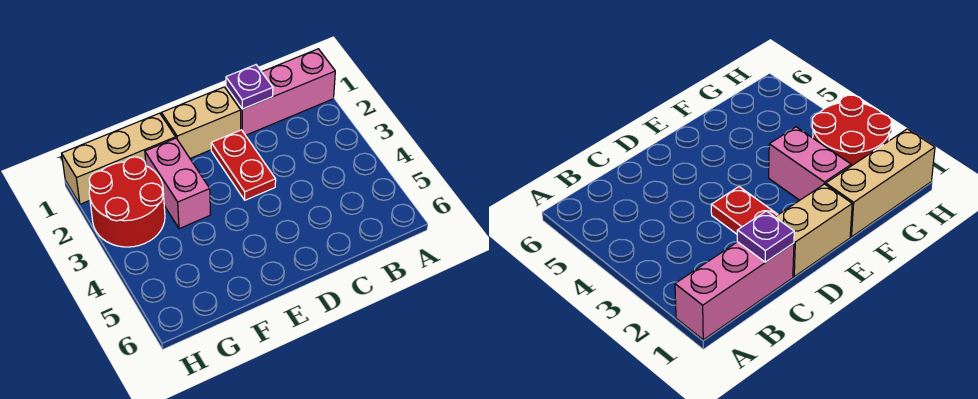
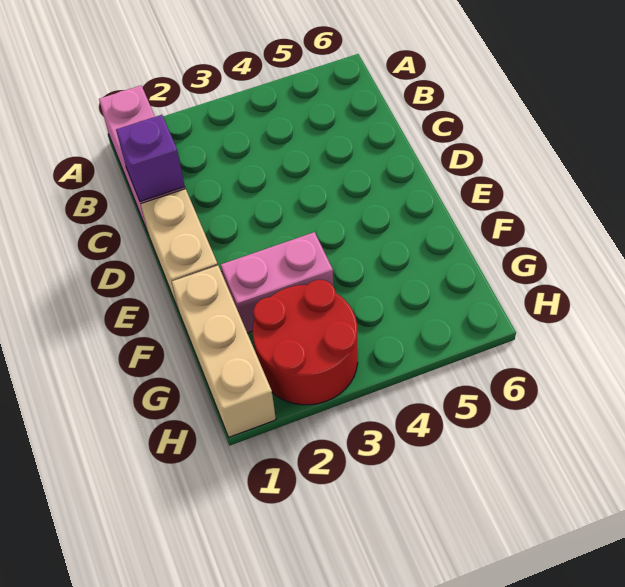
purple plate C1 level 2 -> purple brick C1 level 2
red plate D2:D3 level 1 -> none

